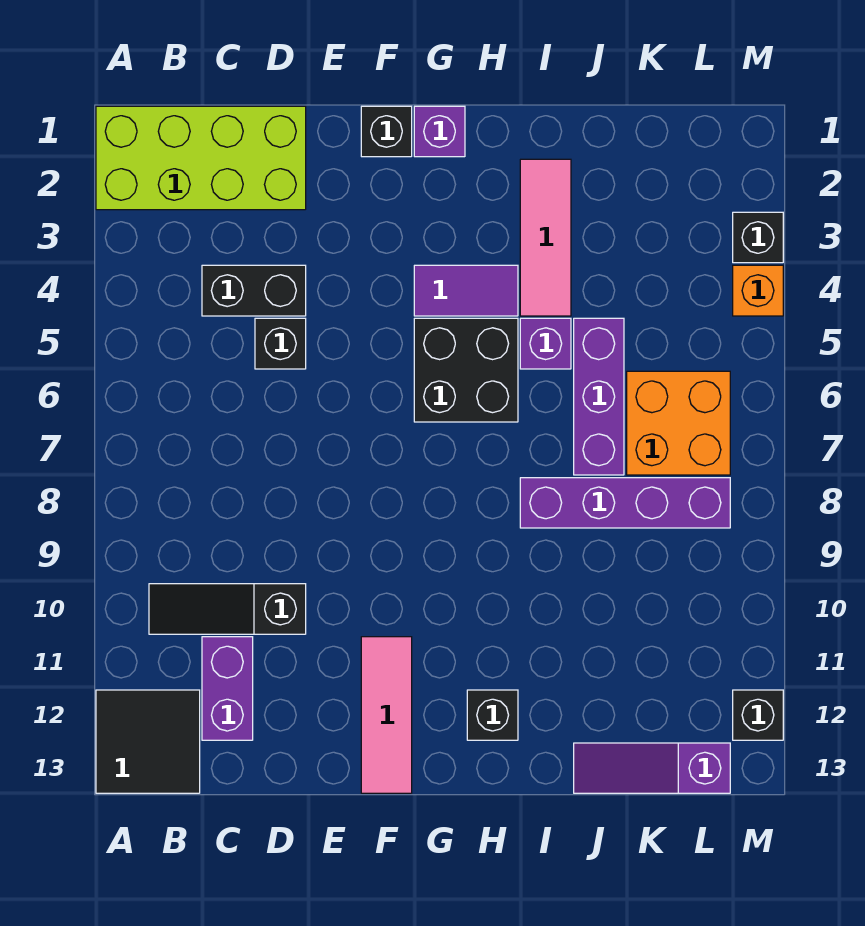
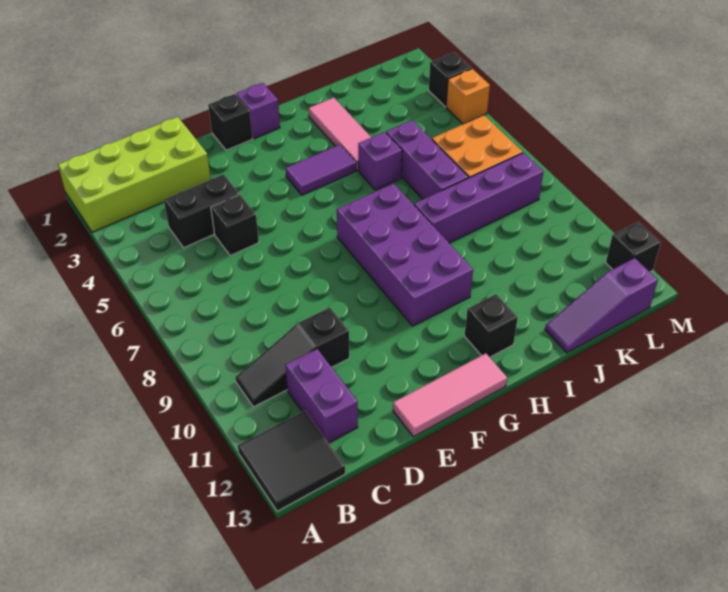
pink tile F11:F13 level 1 -> pink tile E13:G13 level 1
black brick G5:H6 level 1 -> none
none -> purple brick G7:H10 level 1

